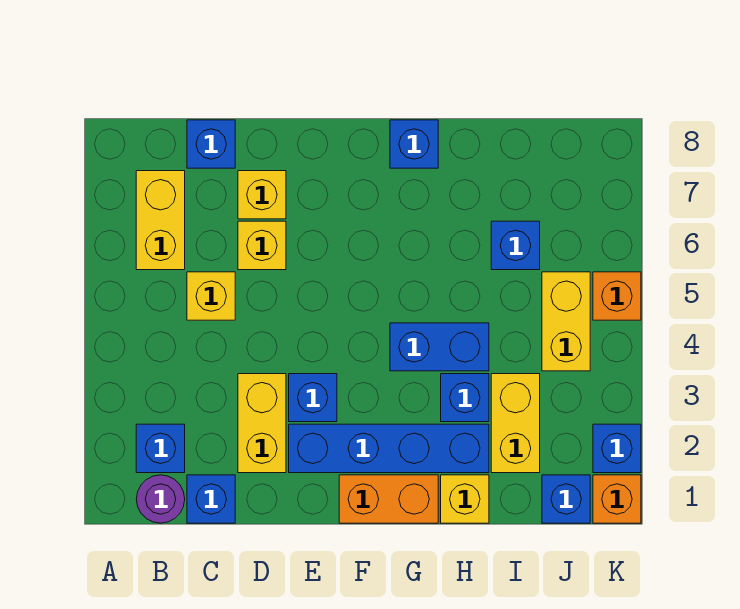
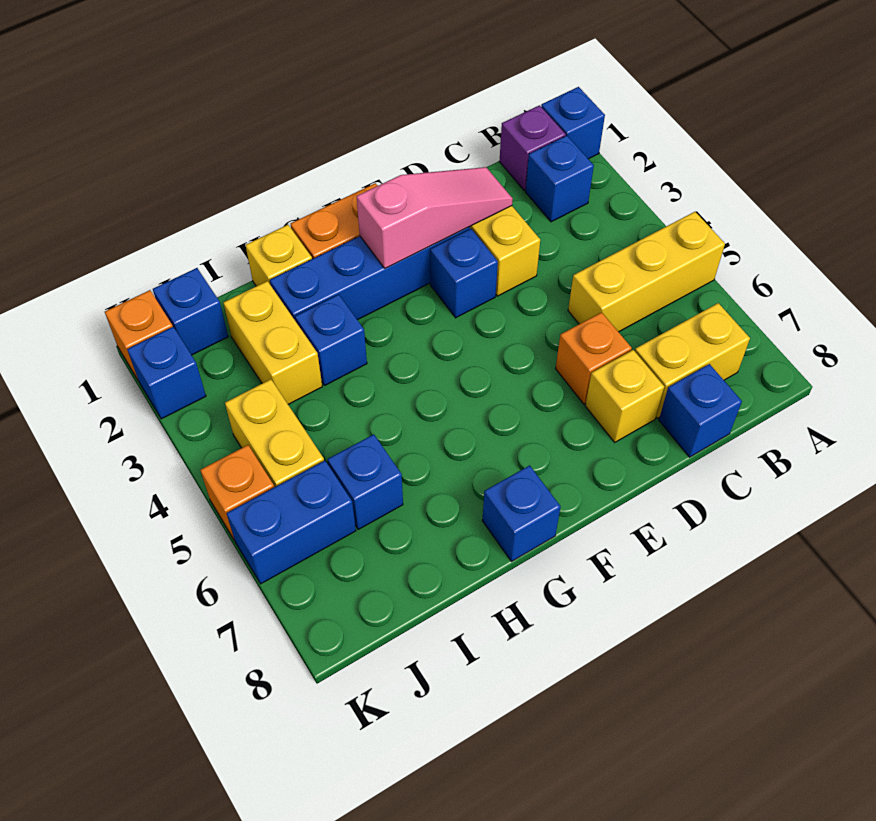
purple round brick B1 level 1 -> purple brick B1 level 1
yellow brick B6:B7 level 1 -> yellow brick B7:C7 level 1
blue brick C1 level 1 -> blue brick A1 level 1
yellow brick C5 level 1 -> yellow brick A5:C5 level 1
none -> pink slope D2:F2 level 2 top F
yellow brick D6 level 1 -> orange brick D6 level 1
blue brick G4:H4 level 1 -> blue brick J6:K6 level 1

